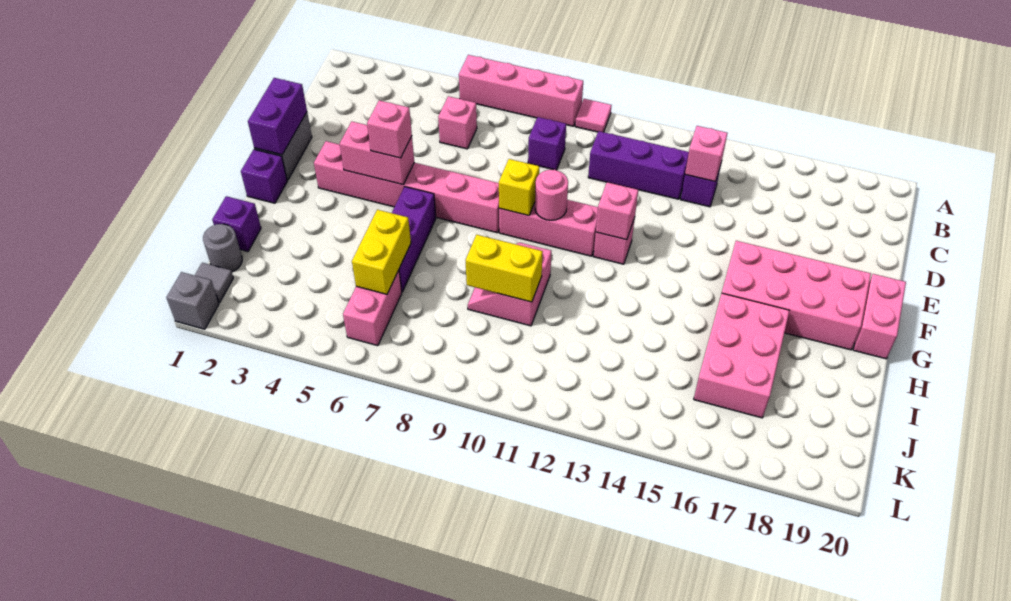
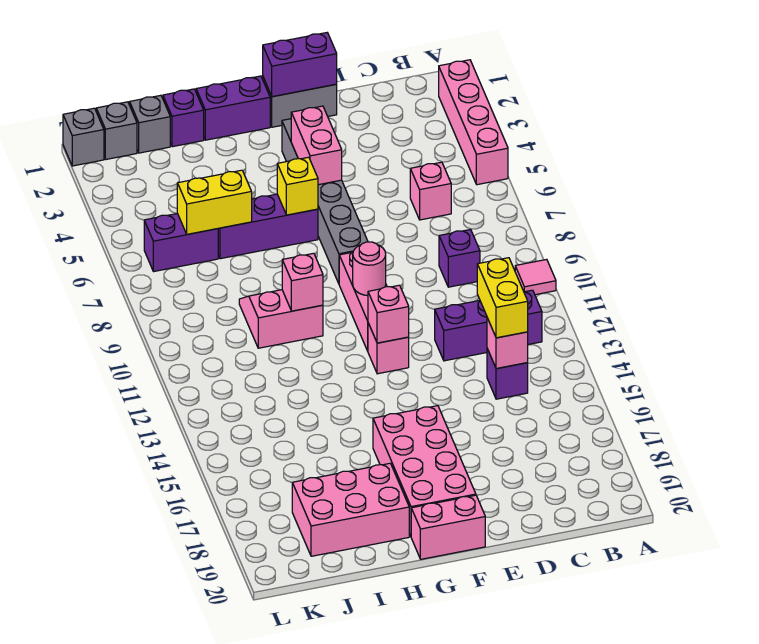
pink brick A6:A9 level 1 -> pink brick A2:A5 level 1
purple brick C11:C13 level 1 -> purple brick B12:D12 level 1
pink brick F3:F8 level 1 -> grey brick F3:F8 level 1
pink brick F5 level 3 -> pink brick H10 level 2
yellow brick F9 level 2 -> yellow brick G6 level 2
purple brick G1 level 1 -> purple brick G1:H1 level 1
pink brick H16:J17 level 1 -> pink brick H18:J19 level 1
yellow brick I9:I10 level 2 -> yellow brick C13:C14 level 3
grey round brick J1 level 1 -> grey brick J1 level 1
pink brick J6:K6 level 1 -> purple brick J6:K6 level 1
grey tile K1 level 1 -> grey brick K1 level 1

